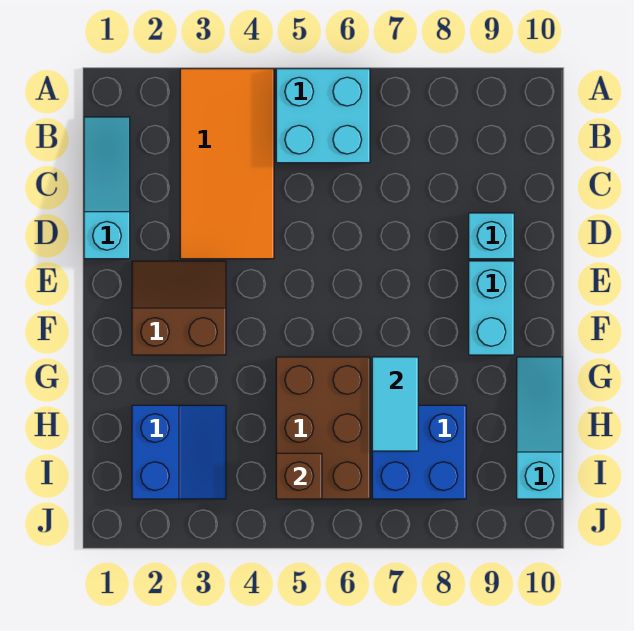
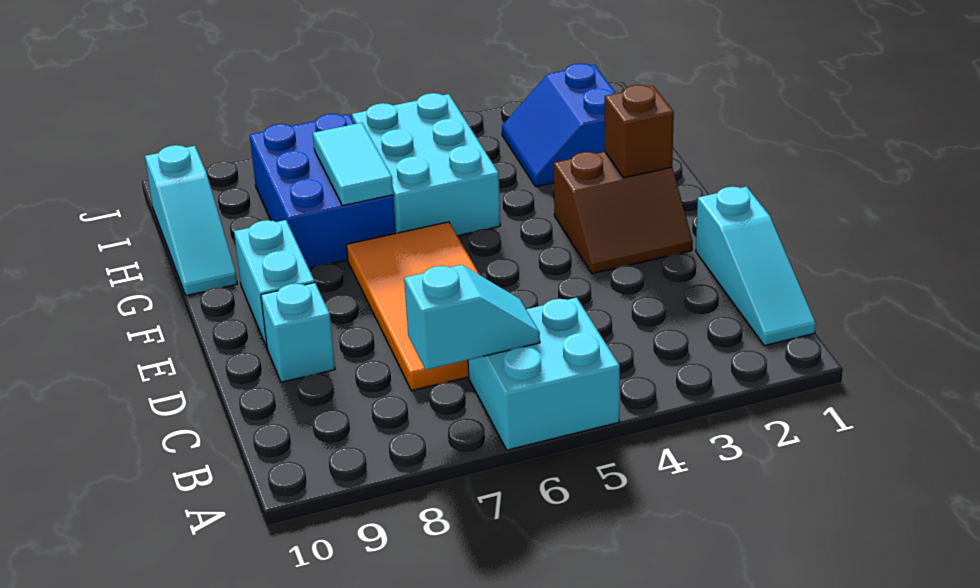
orange tile A3:D4 level 1 -> orange tile C6:F7 level 1
none -> cyan slope B6:B7 level 2 top 7
brown brick G5:I6 level 1 -> cyan brick G5:I6 level 1
blue brick H7:I8 level 1 -> blue brick G7:I8 level 1
brown brick I5 level 2 -> brown brick F2 level 2

